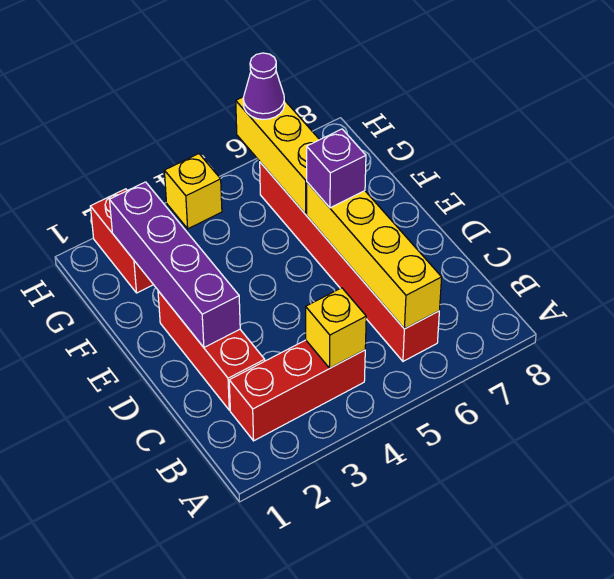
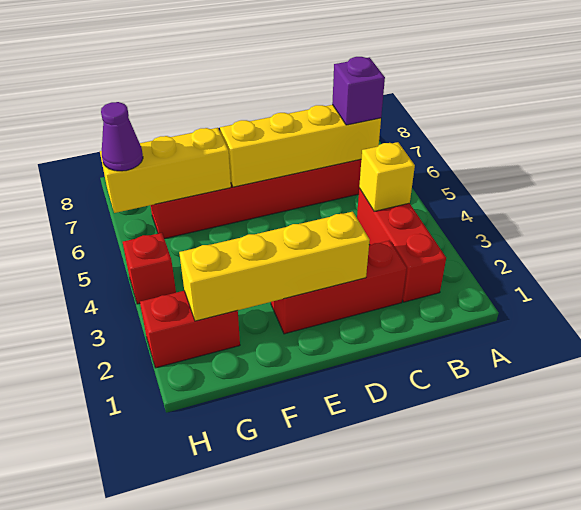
purple brick D2:G2 level 2 -> yellow brick D2:G2 level 2
purple brick E6 level 3 -> purple brick B6 level 3
yellow brick H4 level 1 -> red brick H4 level 1

